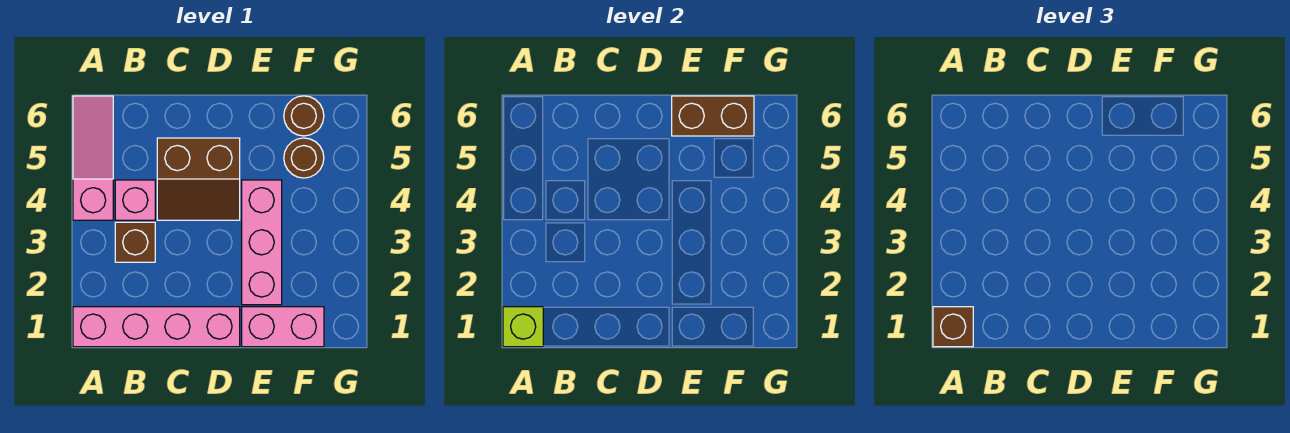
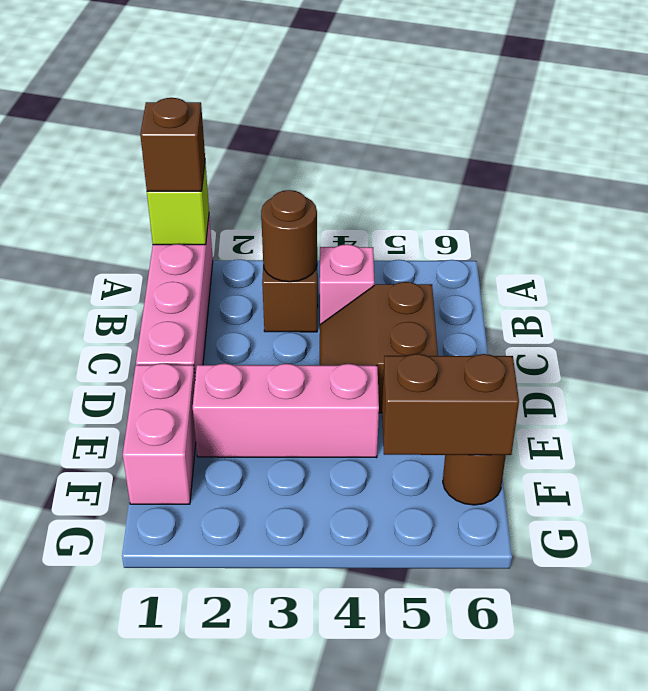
pink slope A4:A6 level 1 top 4 -> none
brown brick E6:F6 level 2 -> brown brick F5:F6 level 2
brown round brick F5 level 1 -> brown round brick B3 level 2

